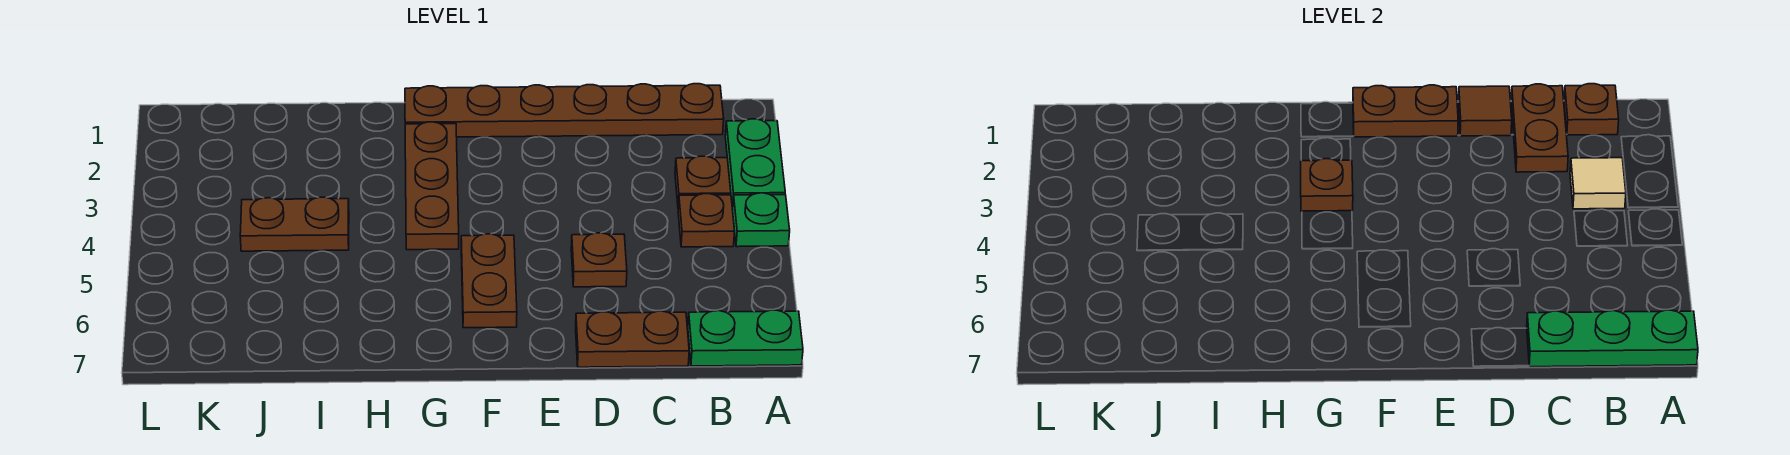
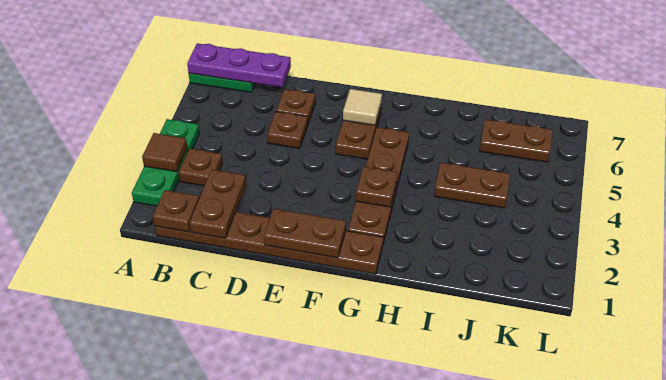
green plate A7:C7 level 2 -> purple plate A7:C7 level 2
tan tile B3 level 2 -> tan tile F6 level 2
brown plate B4 level 1 -> brown plate D6 level 1
brown plate C7:D7 level 1 -> brown plate J6:K6 level 1
brown tile D1 level 2 -> brown tile A3 level 2
brown plate G2:G4 level 1 -> brown plate G2:G5 level 1

